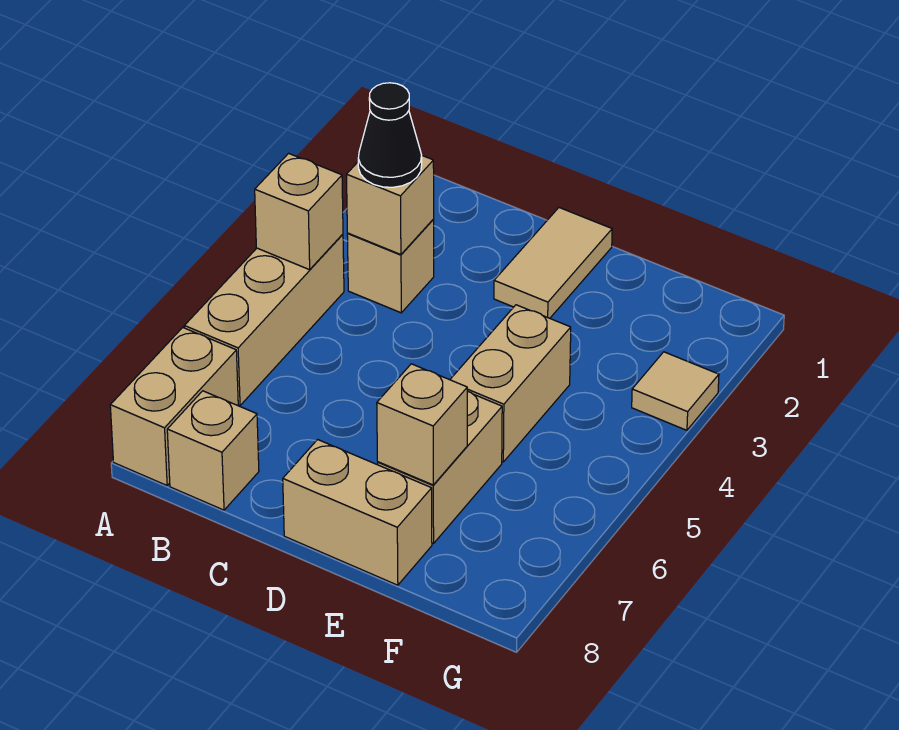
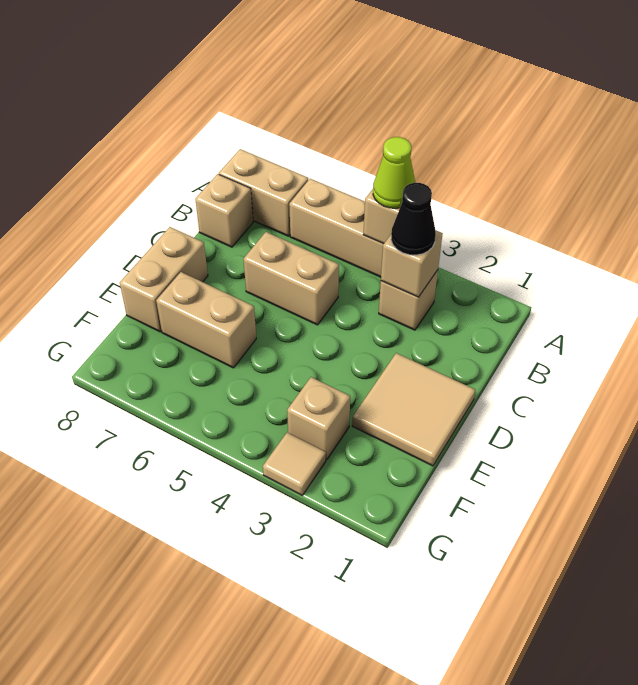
none -> lime cone A4 level 3
tan tile D1:D2 level 1 -> tan tile D1:E2 level 1
tan brick E4:E5 level 1 -> tan brick C5:C6 level 1
tan brick E7 level 2 -> tan brick F3 level 1

